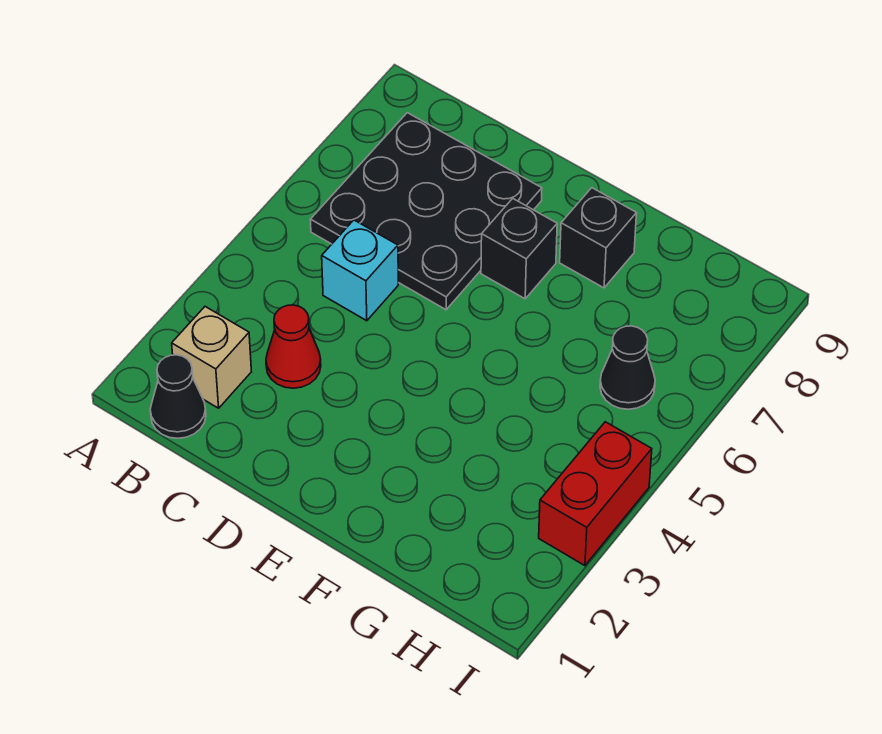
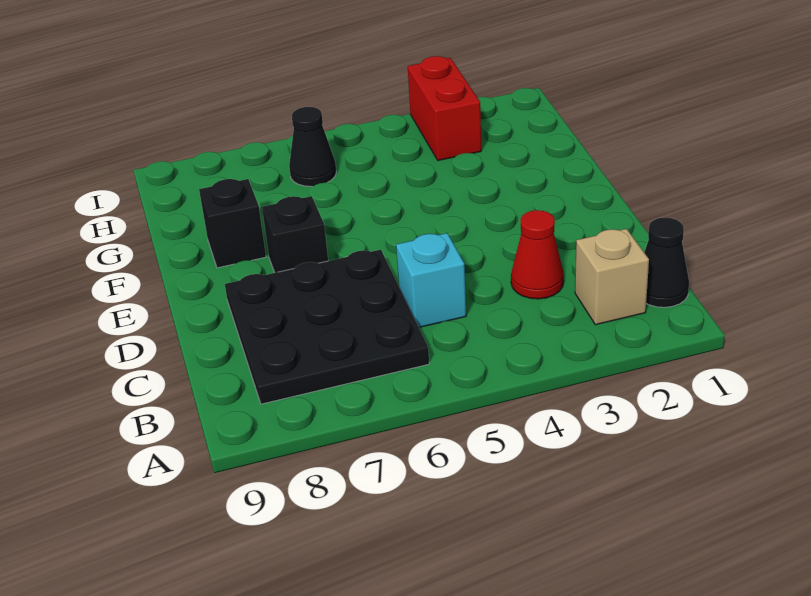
red brick I3:I4 level 1 -> red brick H3:I3 level 1

